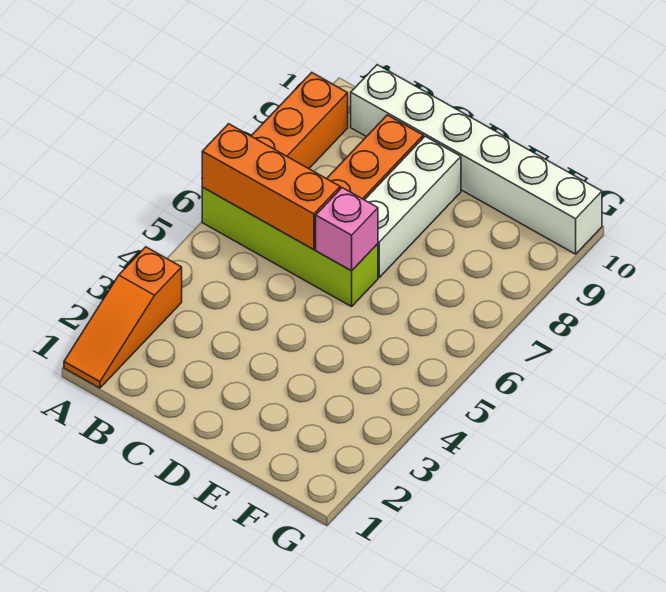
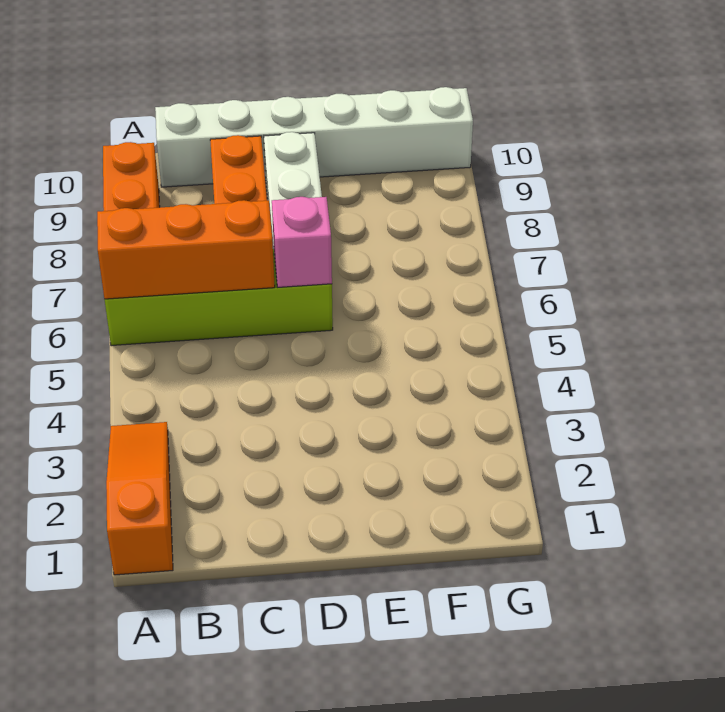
orange slope A1:A3 level 1 top 3 -> orange slope A1:A3 level 1 top 1

